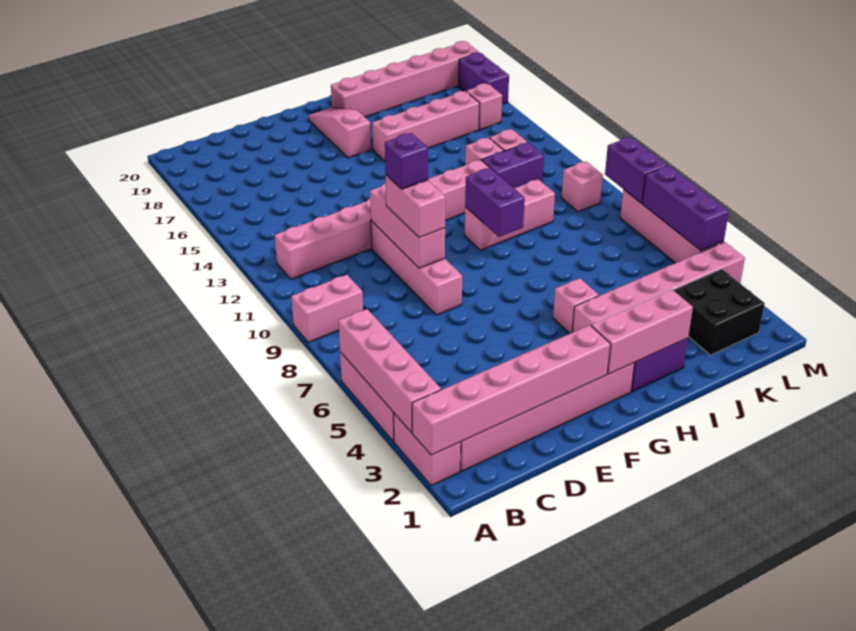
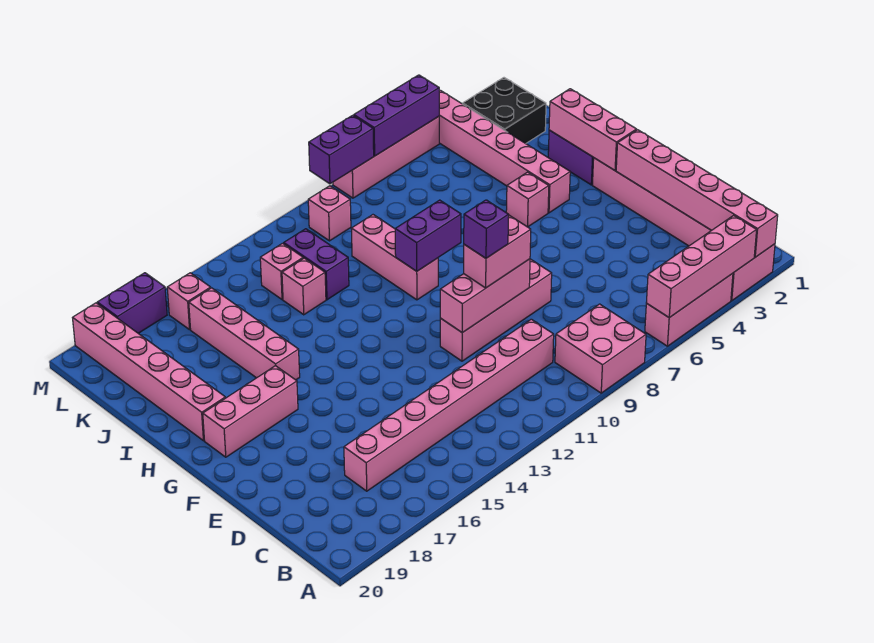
pink brick A9:B9 level 1 -> pink brick A8:B9 level 1
pink brick B12:I12 level 1 -> pink brick C10:C17 level 1
pink slope G17:G19 level 1 top 17 -> pink brick G17:G19 level 1

